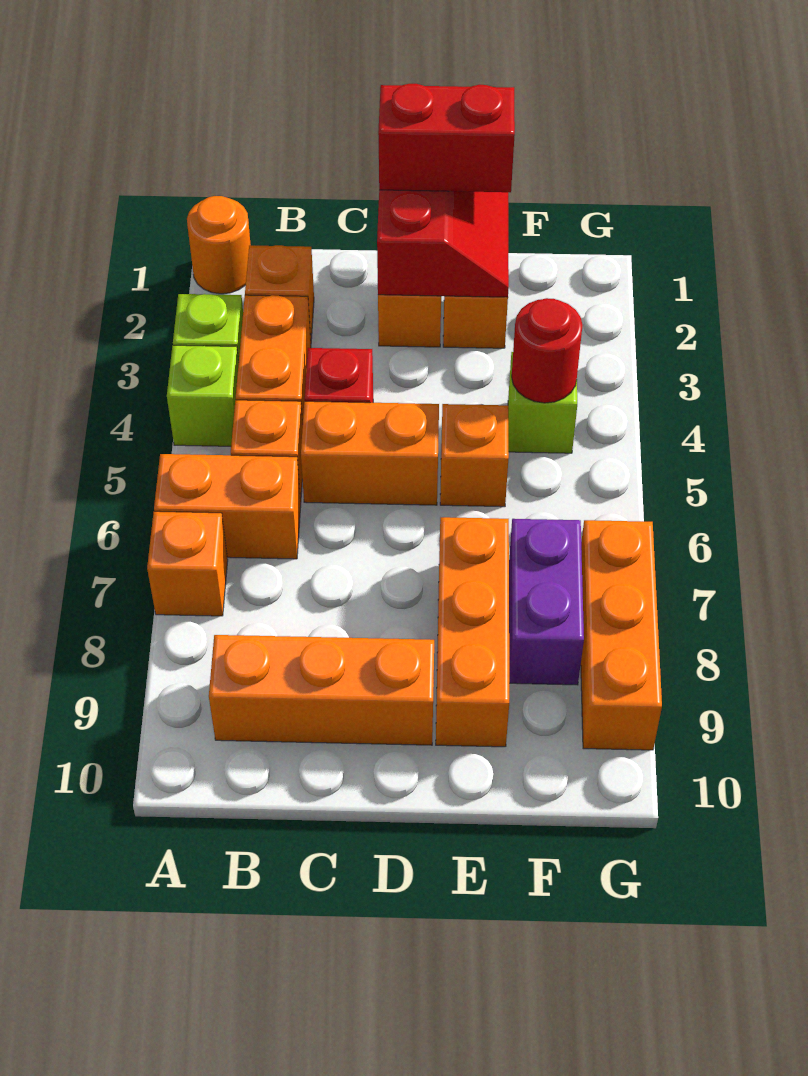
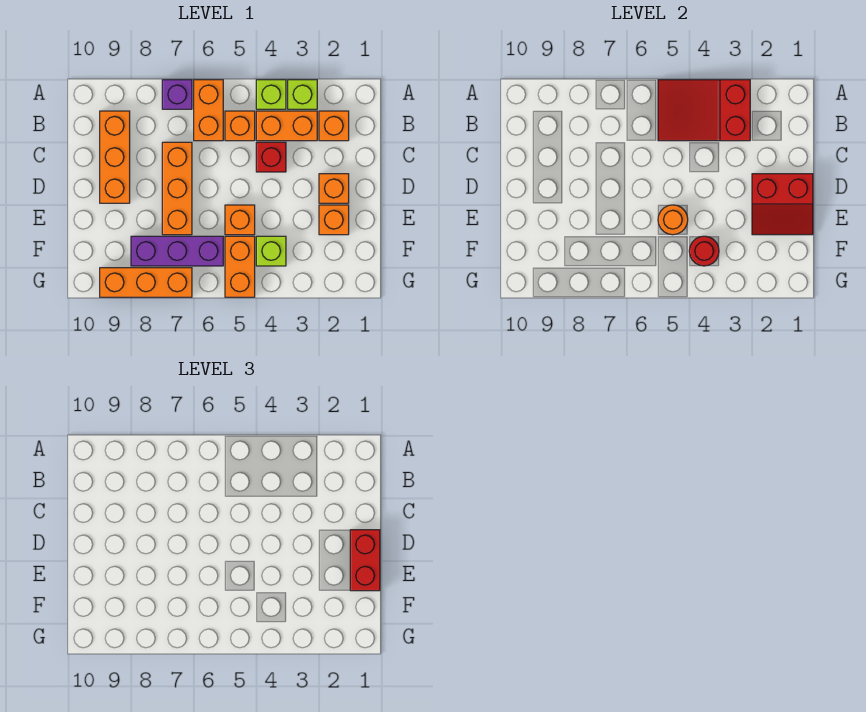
orange round brick A1 level 1 -> orange round brick E5 level 2
none -> red slope A3:B5 level 2 top 3
orange brick A7 level 1 -> purple brick A7 level 1
orange brick C5:D5 level 1 -> orange brick F5:G5 level 1
orange brick E7:E9 level 1 -> orange brick C7:E7 level 1
purple brick F7:F8 level 1 -> purple brick F6:F8 level 1

